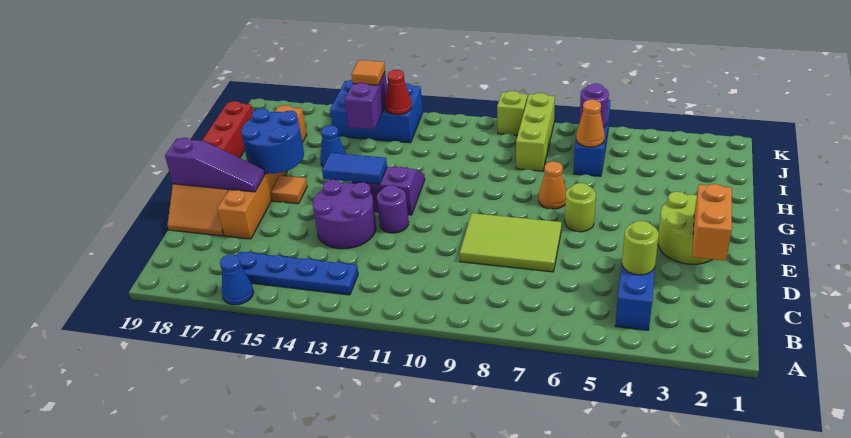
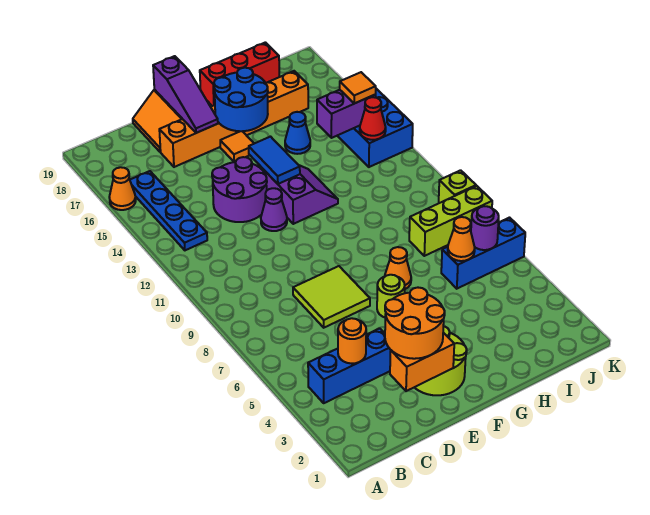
blue cone A16 level 1 -> orange cone A16 level 1
lime round brick C4 level 2 -> orange round brick C4 level 2
none -> orange round brick D2:E3 level 3
lime tile D7:E9 level 1 -> lime tile D7:E8 level 1
purple round brick E12 level 1 -> purple cone E12 level 1

